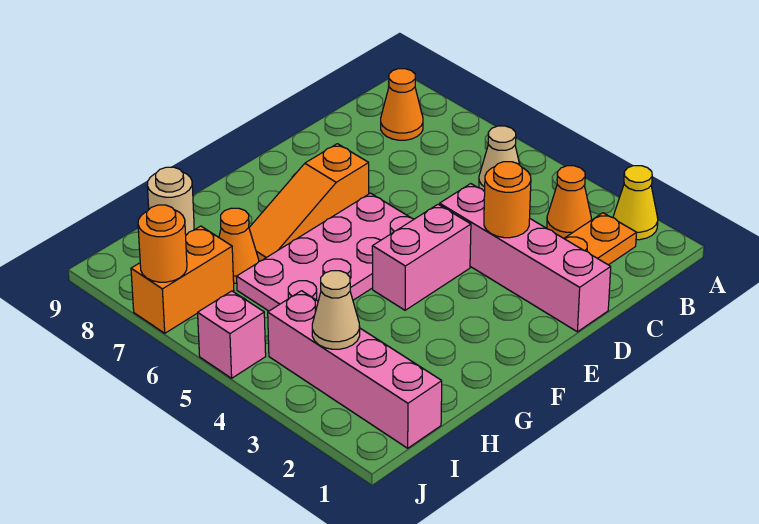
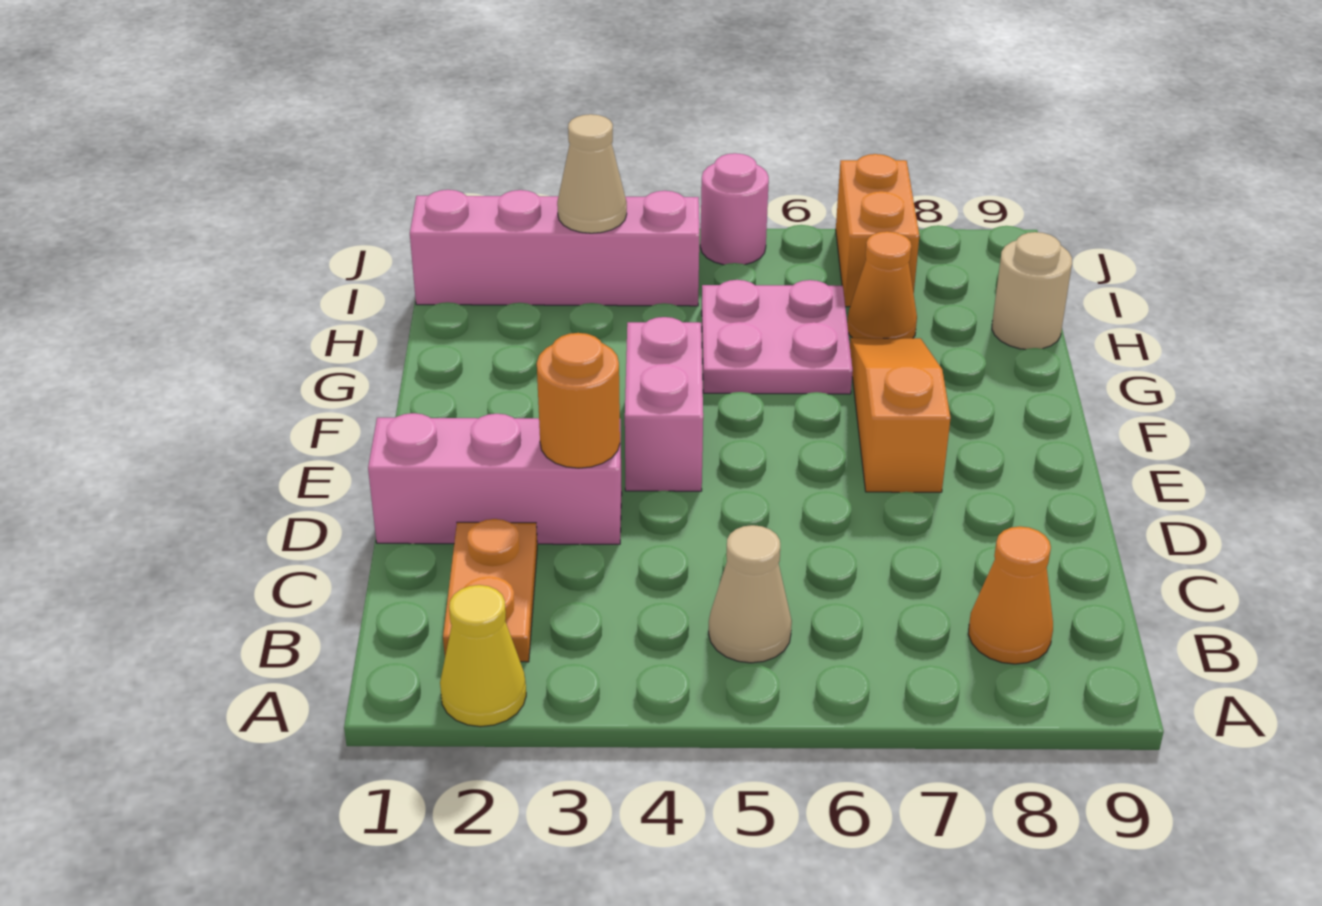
orange cone B3 level 1 -> none
pink brick D1:D4 level 1 -> pink brick D1:D3 level 1
pink plate E5:H6 level 1 -> pink plate G5:H6 level 1
pink brick J5 level 1 -> pink round brick J5 level 1
orange round brick J7 level 2 -> none

